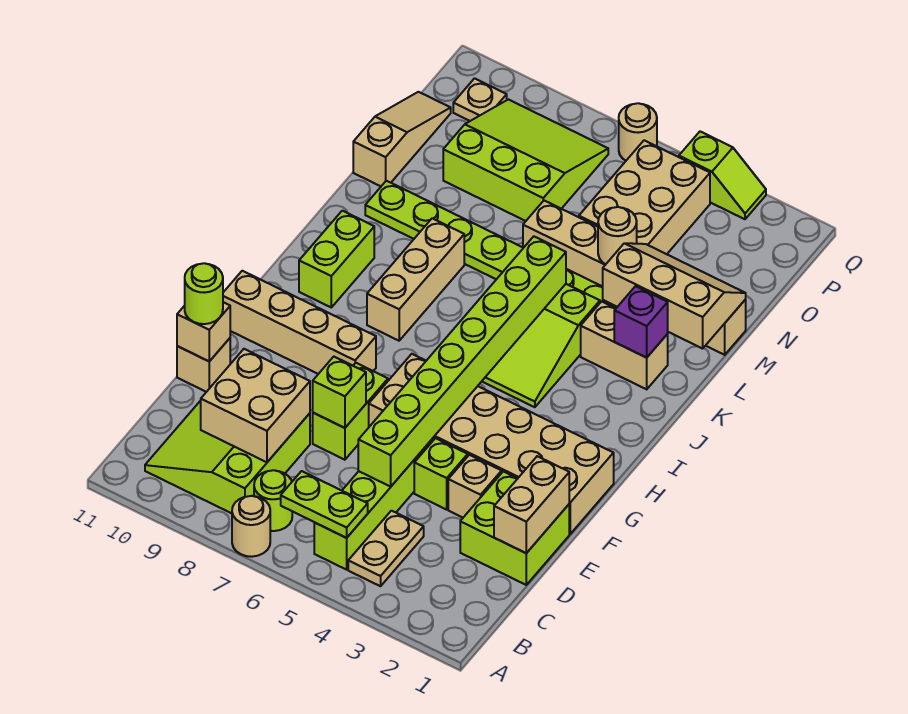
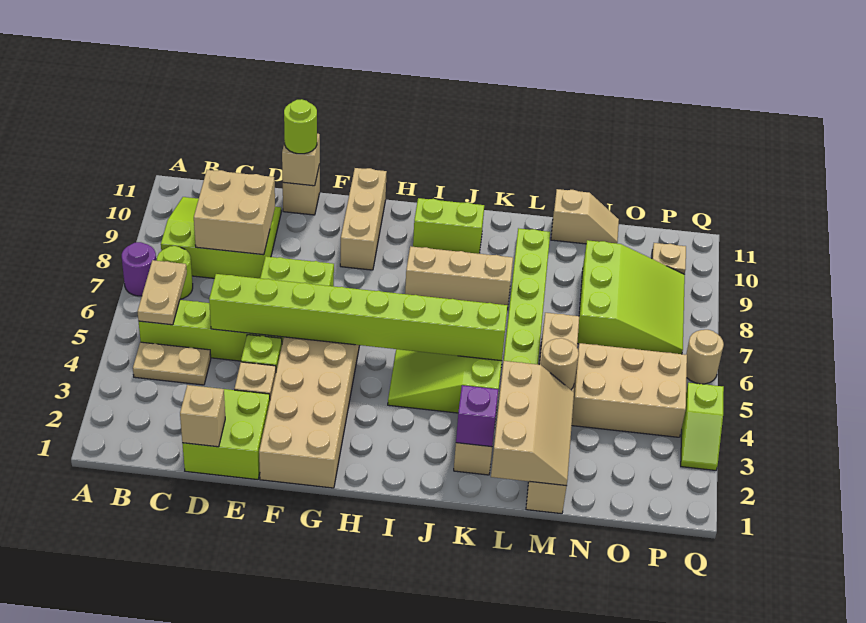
tan round brick A7 level 1 -> purple round brick A7 level 1
lime plate B5:B6 level 2 -> tan plate B5:B6 level 2
tan brick D1:E1 level 2 -> tan brick D1 level 2
lime brick E7 level 2 -> none
tan brick G8:G11 level 1 -> tan brick G9:G11 level 1
tan slope M11:O11 level 1 top M -> tan slope M11:N11 level 1 top M

